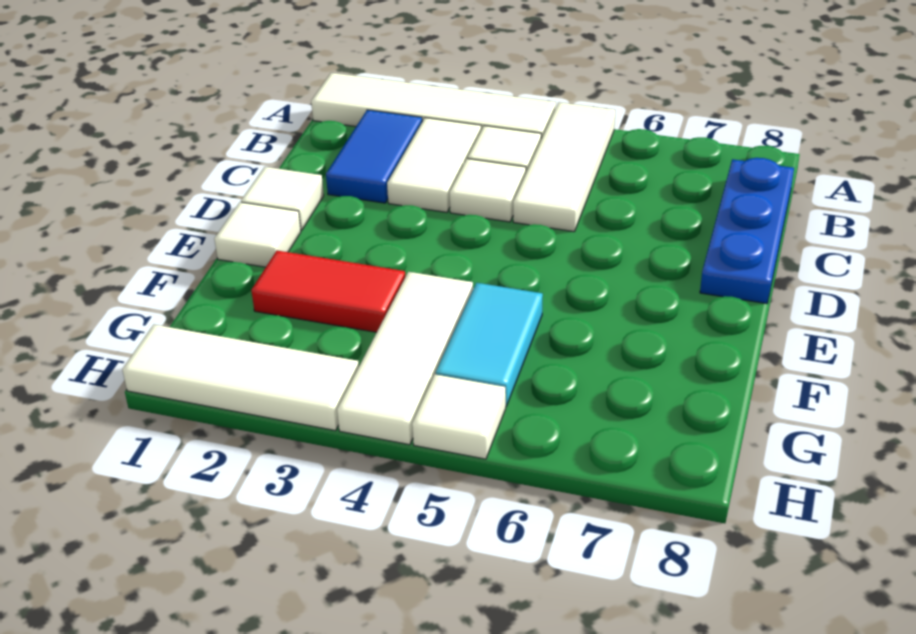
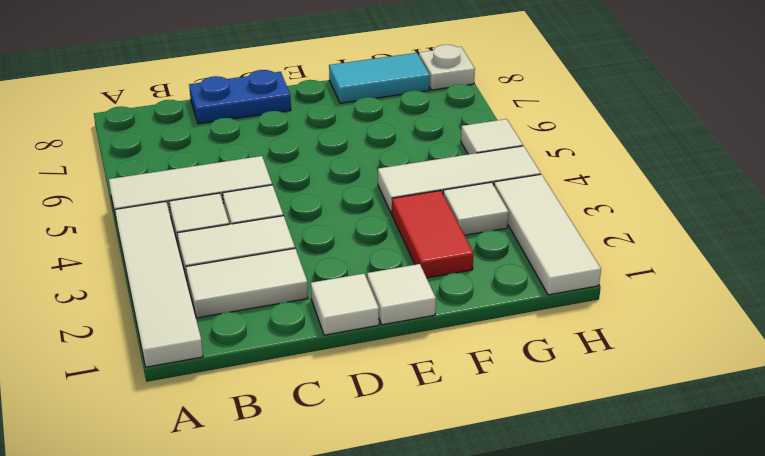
blue tile B2:C2 level 1 -> white tile B2:C2 level 1
blue plate B8:D8 level 1 -> blue plate C8:D8 level 1
cyan tile F5:G5 level 1 -> cyan tile F8:G8 level 1
none -> white tile G3 level 1
none -> white plate H8 level 1

